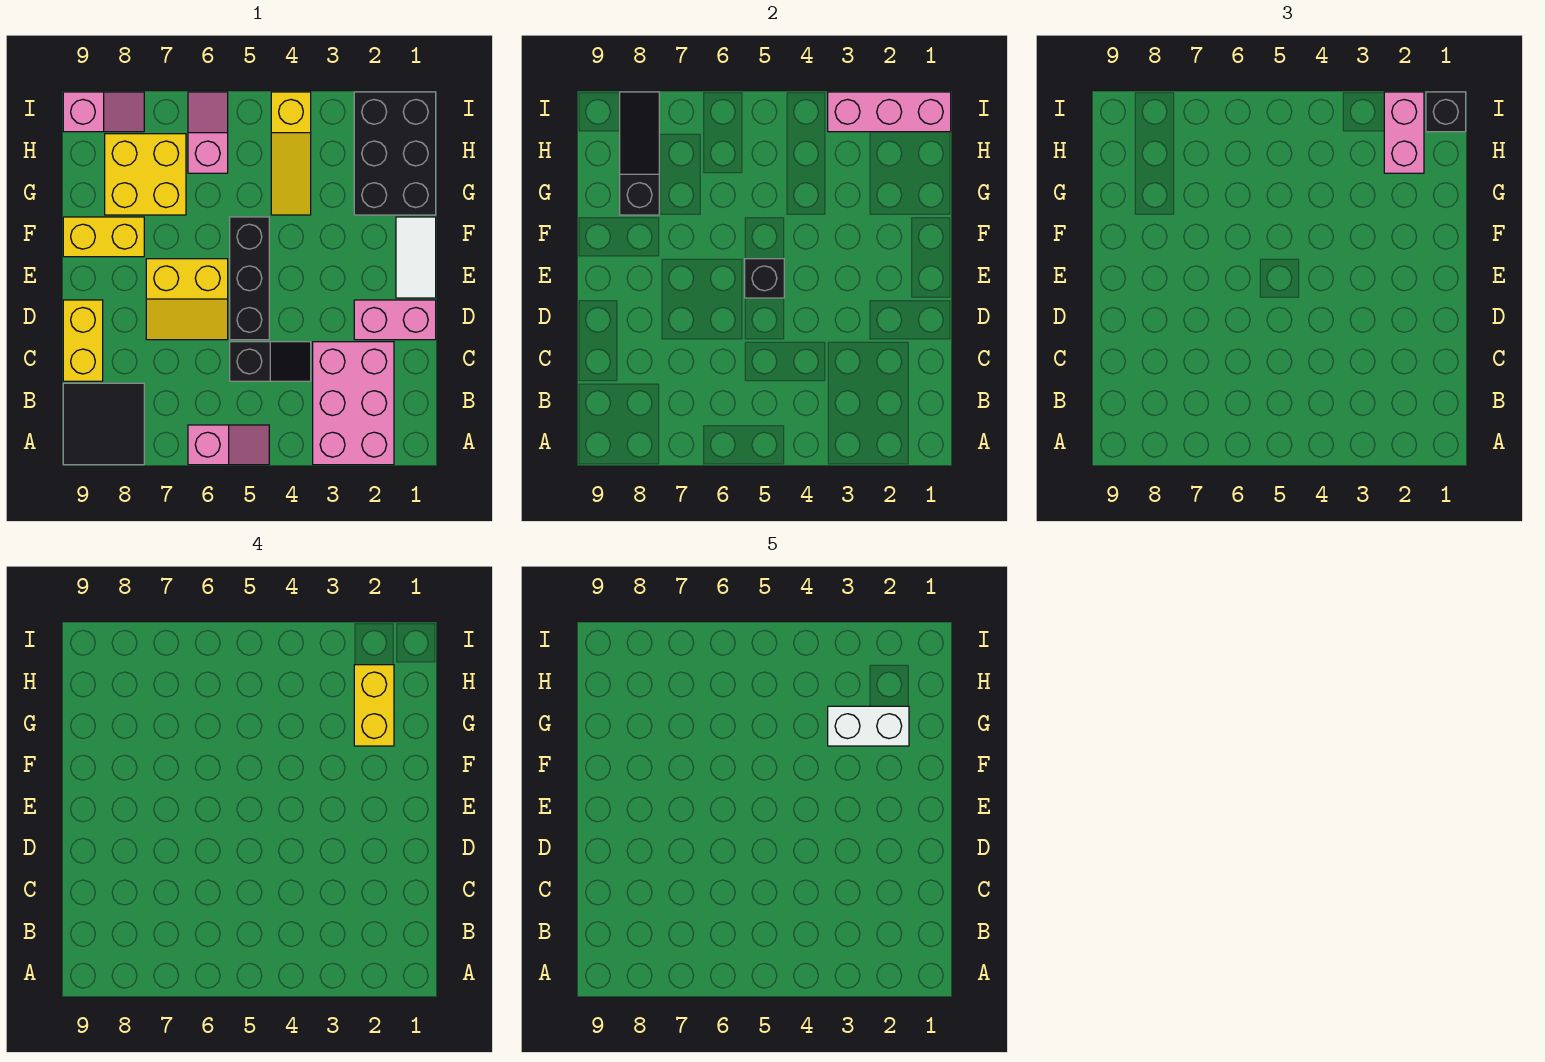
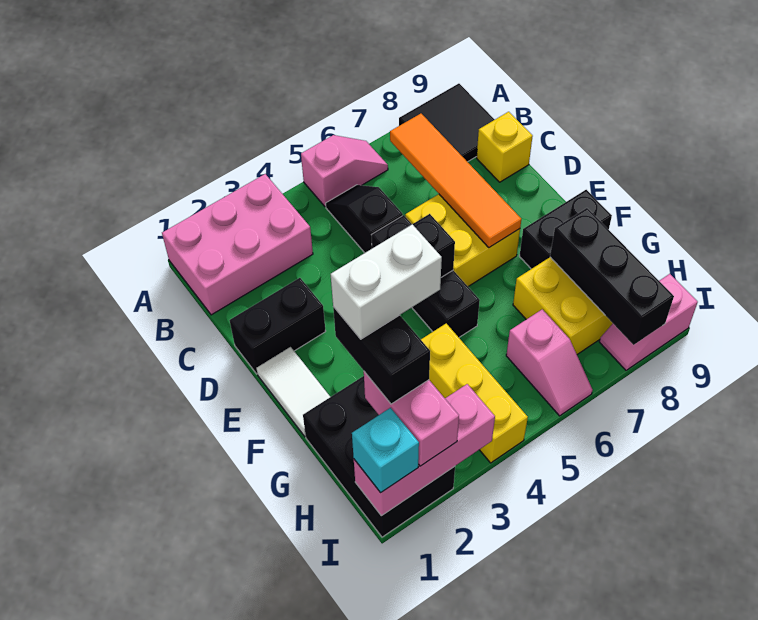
pink brick A2:C3 level 1 -> pink brick A1:B3 level 1
pink slope A5:A6 level 1 top 6 -> pink slope A5:A6 level 1 top 5
none -> orange tile B7:E7 level 2
black slope C4:C5 level 1 top 5 -> black slope B5:C5 level 1 top C
yellow brick C9:D9 level 1 -> yellow brick C9 level 1
pink brick D1:D2 level 1 -> black brick D1:D2 level 1
yellow slope D6:E7 level 1 top E -> yellow brick D6:E7 level 1
yellow brick F8:F9 level 1 -> black brick F8:F9 level 1
yellow brick G2:H2 level 4 -> black brick G2:H2 level 4
yellow slope G4:I4 level 1 top I -> yellow brick G4:I4 level 1
black slope G8:I8 level 2 top G -> black brick G8:I8 level 2
black brick I1 level 3 -> cyan brick I1 level 3

